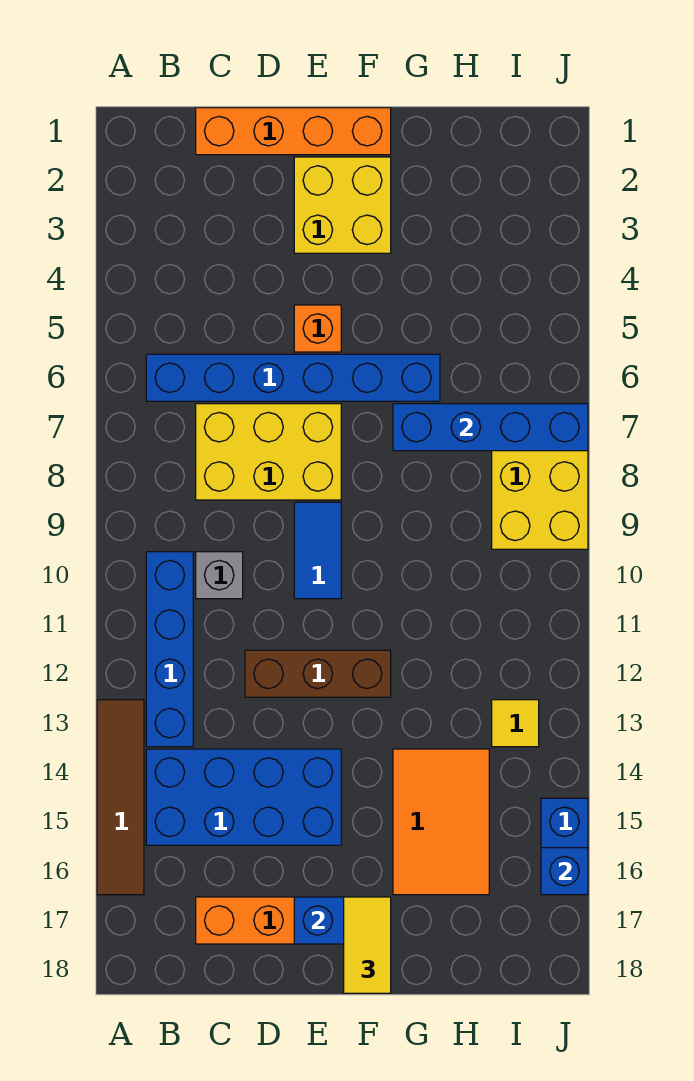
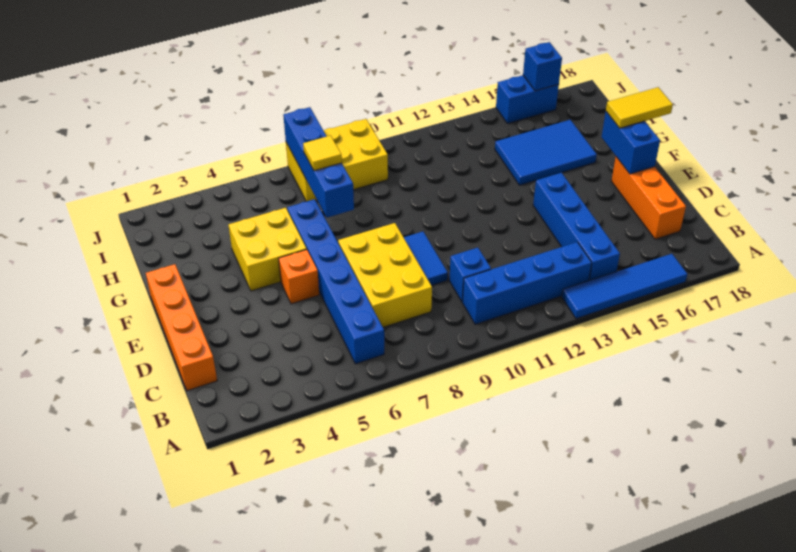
brown tile A13:A16 level 1 -> blue tile A13:A16 level 1
blue brick B14:E15 level 1 -> blue brick B14:E14 level 1
grey brick C10 level 1 -> blue brick C10 level 1
brown brick D12:F12 level 1 -> none
yellow brick E2:F3 level 1 -> yellow brick F4:G5 level 1
blue tile E9:E10 level 1 -> blue tile D9:E9 level 1
orange tile G14:H16 level 1 -> blue tile G14:H16 level 1
yellow tile I13 level 1 -> yellow tile H7 level 3

